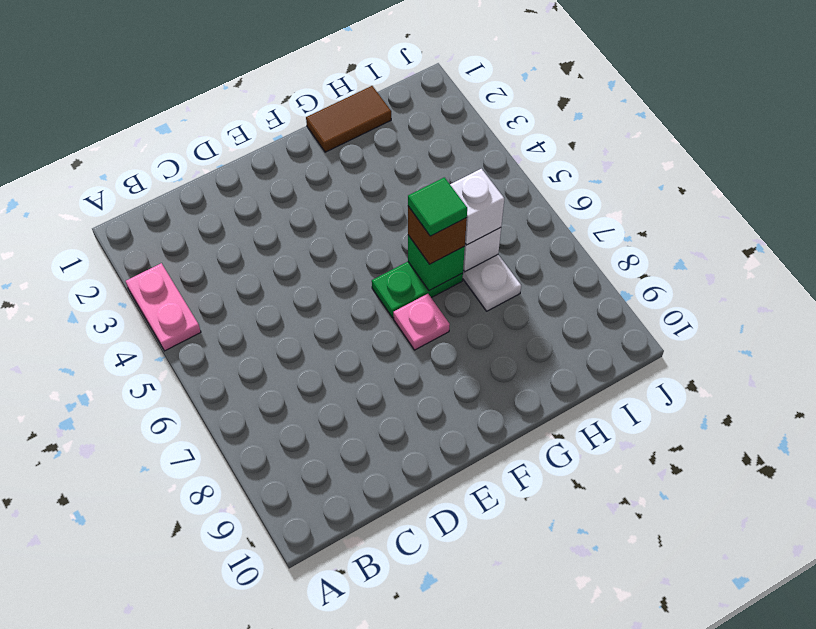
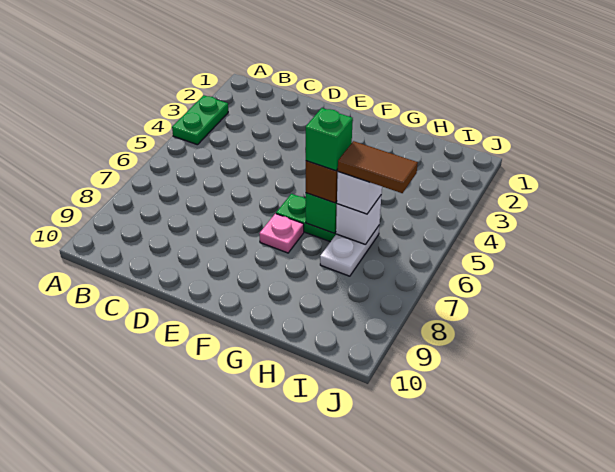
pink plate A3:A4 level 1 -> green plate A3:A4 level 1
brown tile G1:H1 level 1 -> brown tile H6:I6 level 4
green tile G6 level 4 -> green brick G6 level 4

